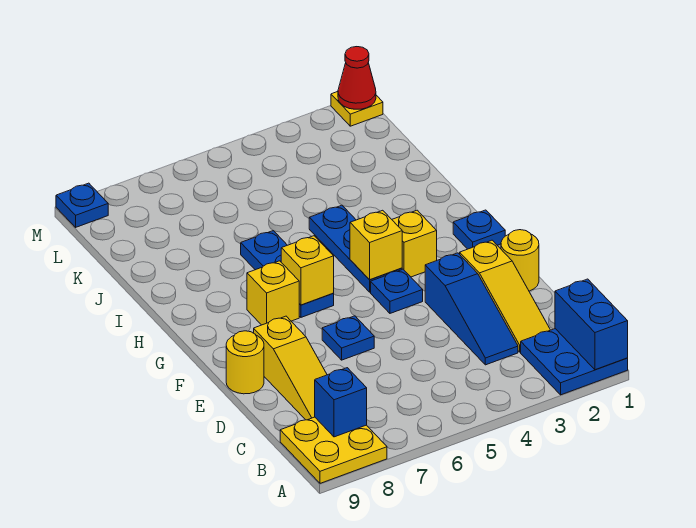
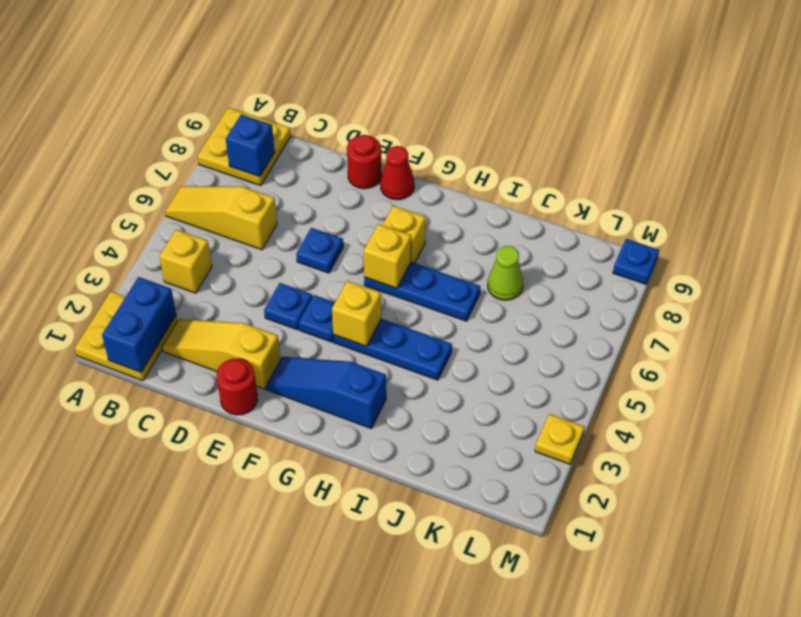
blue plate A1:B2 level 1 -> yellow plate A1:B2 level 1
blue brick A1:B1 level 2 -> blue brick B1:B2 level 2
blue slope C3:E3 level 1 top E -> blue slope F2:H2 level 1 top H
yellow slope C8:E8 level 1 top E -> yellow slope A6:C6 level 1 top C
yellow round brick E1 level 1 -> red round brick E1 level 1
yellow round brick E9 level 1 -> red round brick E9 level 1
blue plate G1 level 1 -> blue plate E4 level 1
yellow brick G3 level 1 -> yellow brick B4 level 1
none -> lime cone J7 level 1
yellow plate M1 level 1 -> yellow plate M3 level 1
red cone M1 level 2 -> red cone F9 level 1

